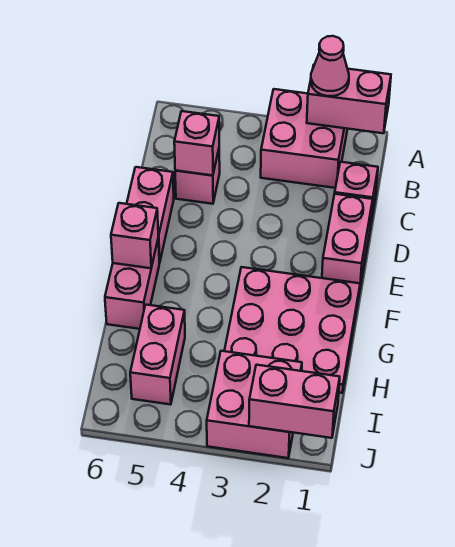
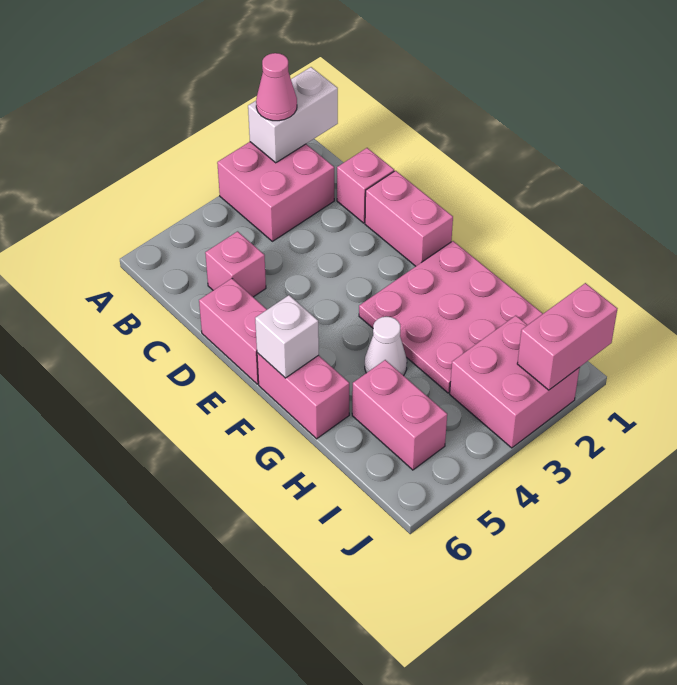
pink brick A1:A2 level 2 -> white brick A1:A2 level 2
pink brick C5 level 2 -> none
pink brick F6 level 2 -> white brick F6 level 2
none -> white cone G4 level 1

